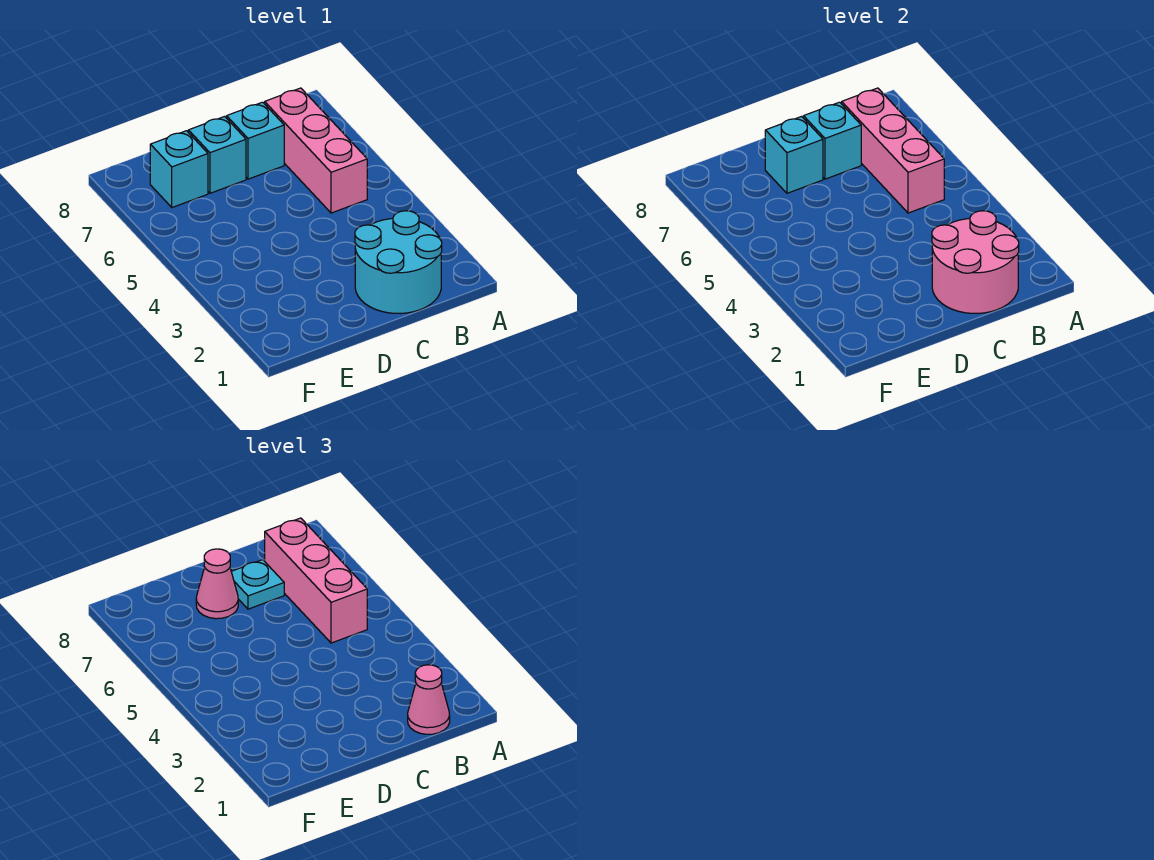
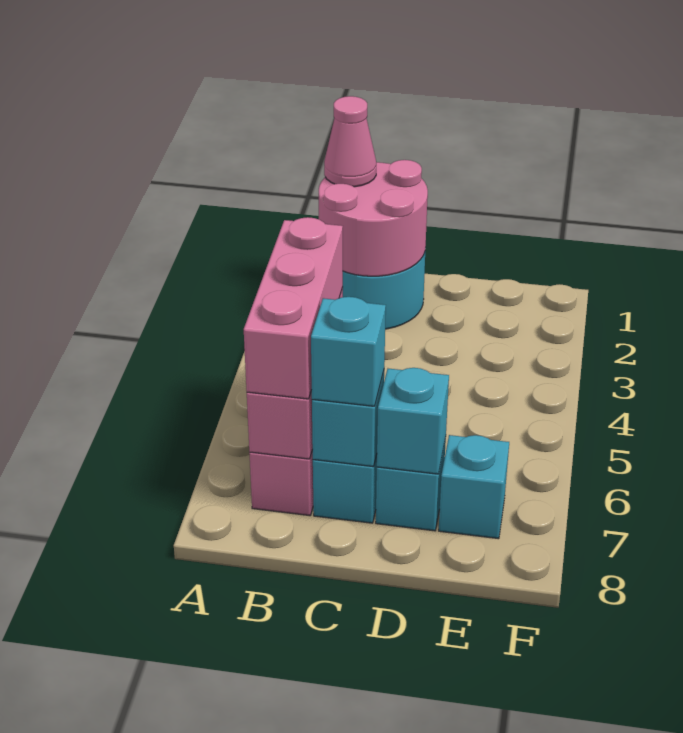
cyan plate C7 level 3 -> cyan brick C7 level 3
pink cone D7 level 3 -> none

